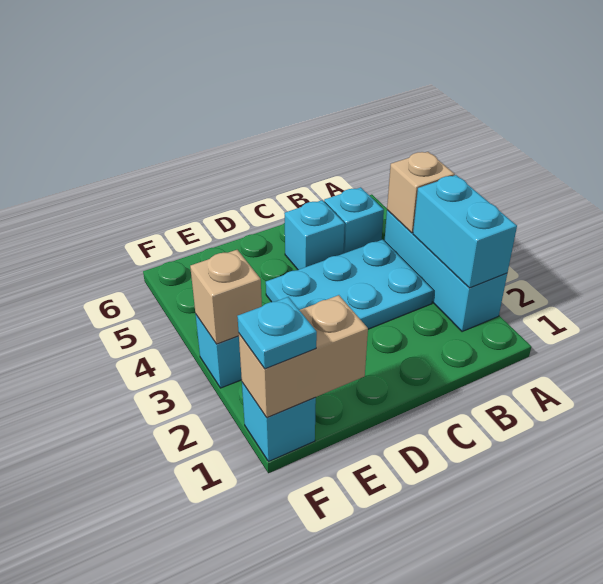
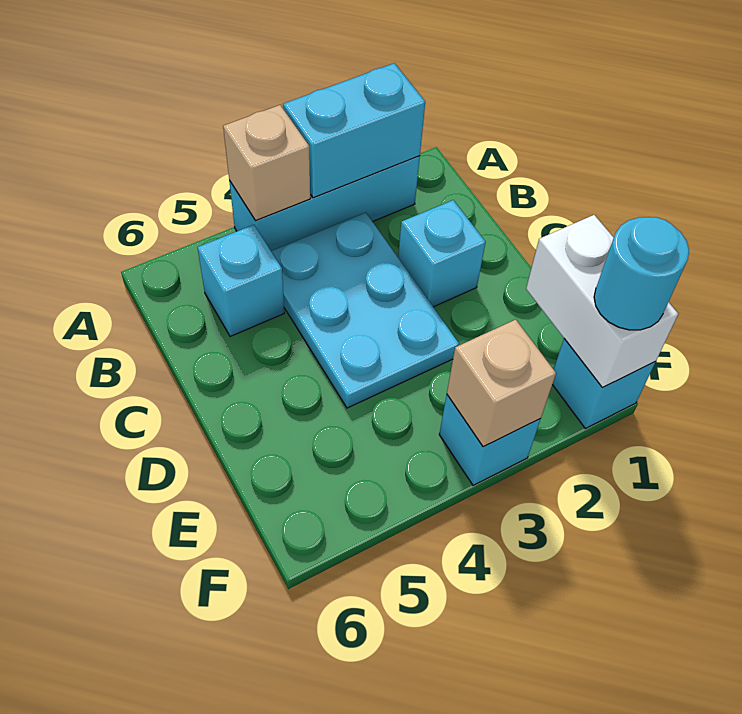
cyan brick C5 level 1 -> cyan brick C2 level 1
tan brick E1:F1 level 2 -> white brick E1:F1 level 2
cyan plate F1 level 3 -> cyan round brick F1 level 3

